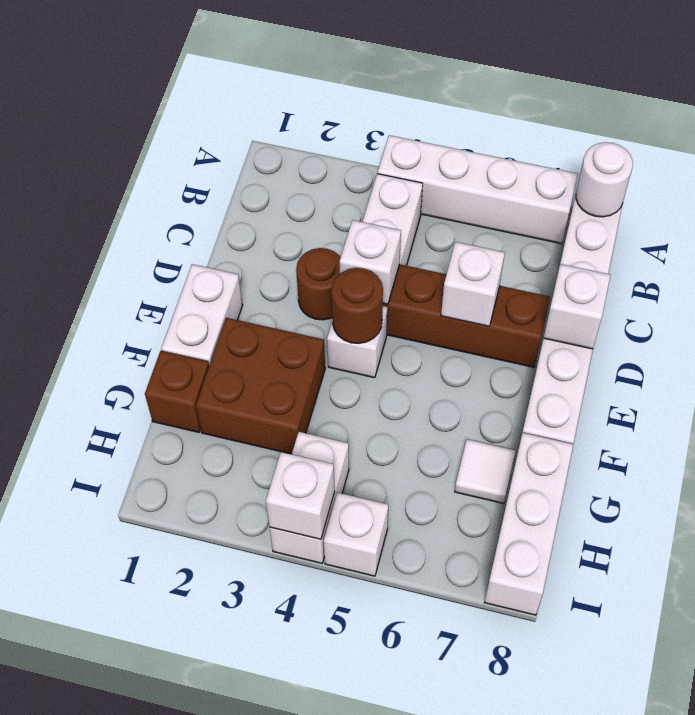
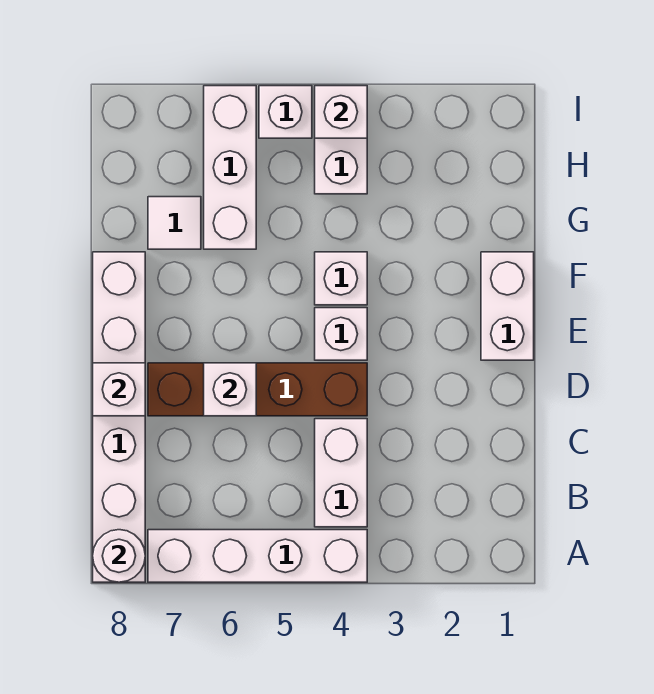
brown round brick D3 level 1 -> none
white brick D4 level 2 -> white brick F4 level 1
brown round brick E4 level 2 -> none
brown brick F2:G3 level 1 -> none
brown brick G1 level 1 -> none
white brick G8:I8 level 1 -> white brick G6:I6 level 1

